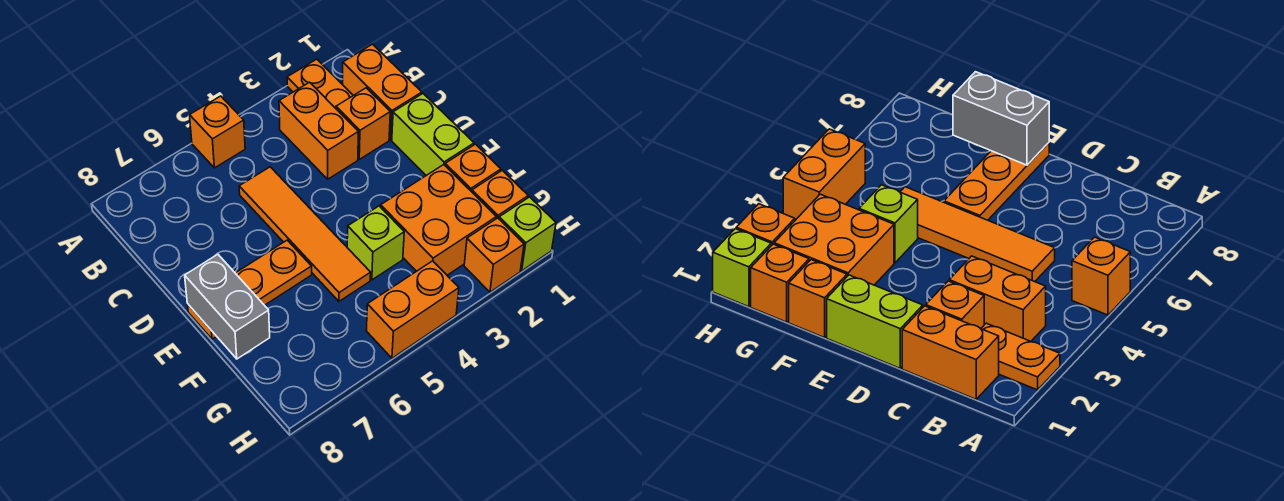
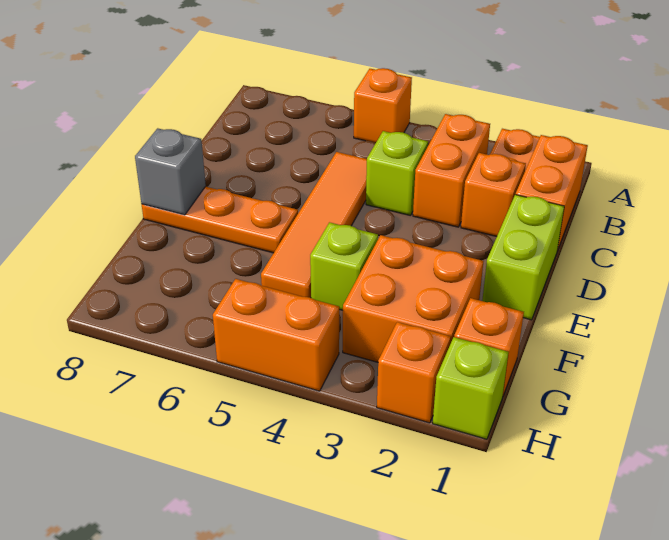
none -> lime brick C4 level 1
grey brick E8:F8 level 2 -> grey brick E8 level 2
orange brick F1 level 1 -> none

